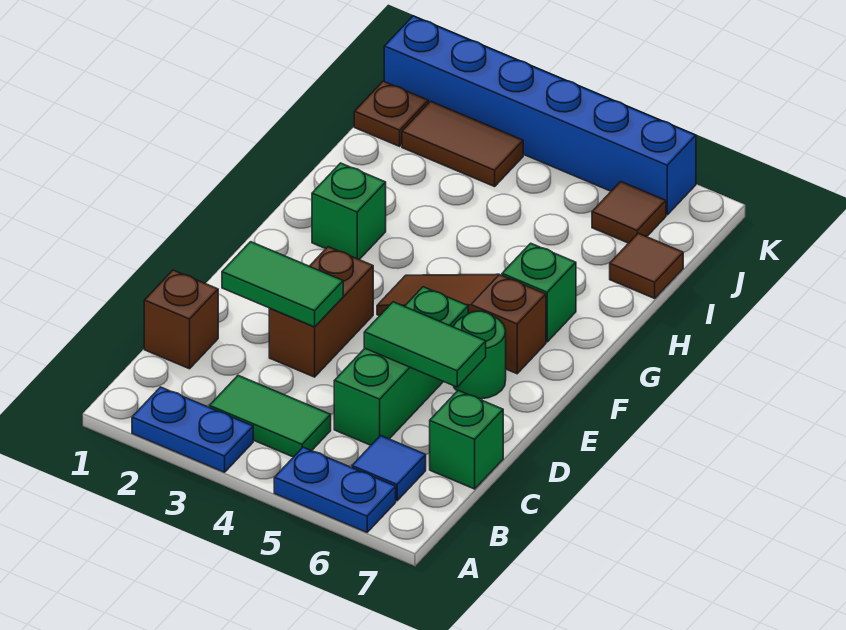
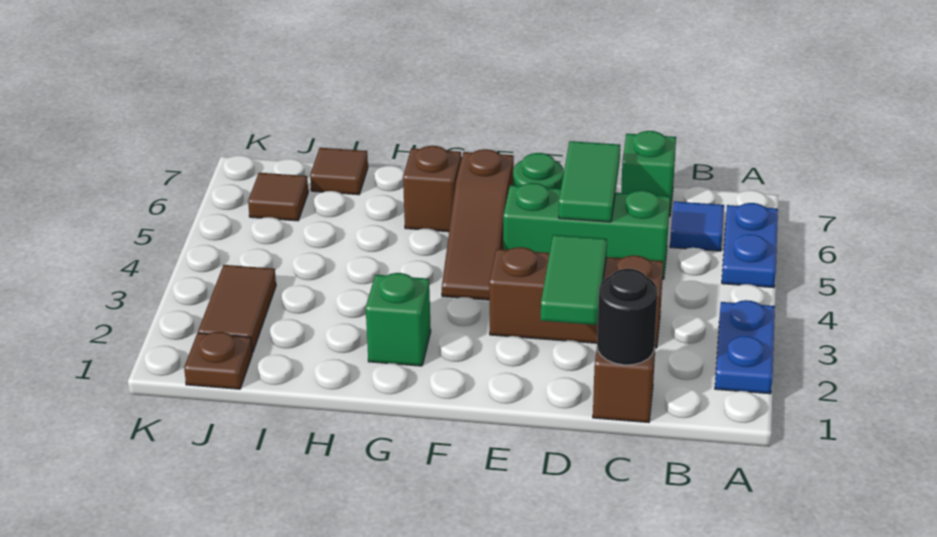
green tile B3:B4 level 1 -> none
none -> black round brick C1 level 2
brown brick D3:E3 level 1 -> brown brick C3:E3 level 1
green brick G6 level 1 -> brown brick G6 level 1
blue brick K1:K6 level 1 -> none

